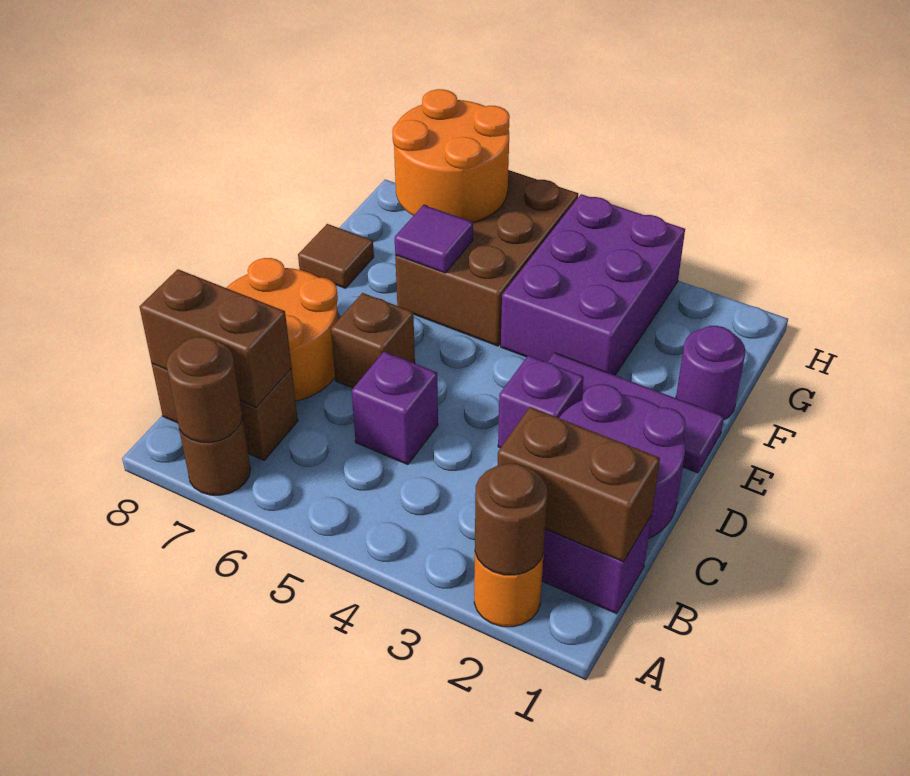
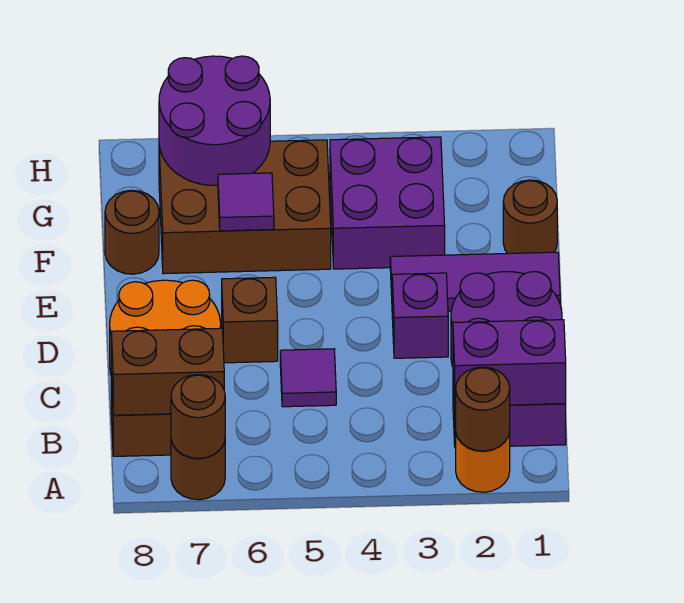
brown brick B1:B2 level 2 -> purple brick B1:B2 level 2
purple brick C5 level 1 -> purple tile C5 level 1
purple round brick F1 level 1 -> brown round brick F1 level 1
purple brick F3:H4 level 1 -> purple brick F3:G4 level 1
brown brick F5:H6 level 1 -> brown brick F5:G7 level 1
brown tile F8 level 1 -> brown round brick F8 level 1
orange round brick G6:H7 level 2 -> purple round brick G6:H7 level 2

